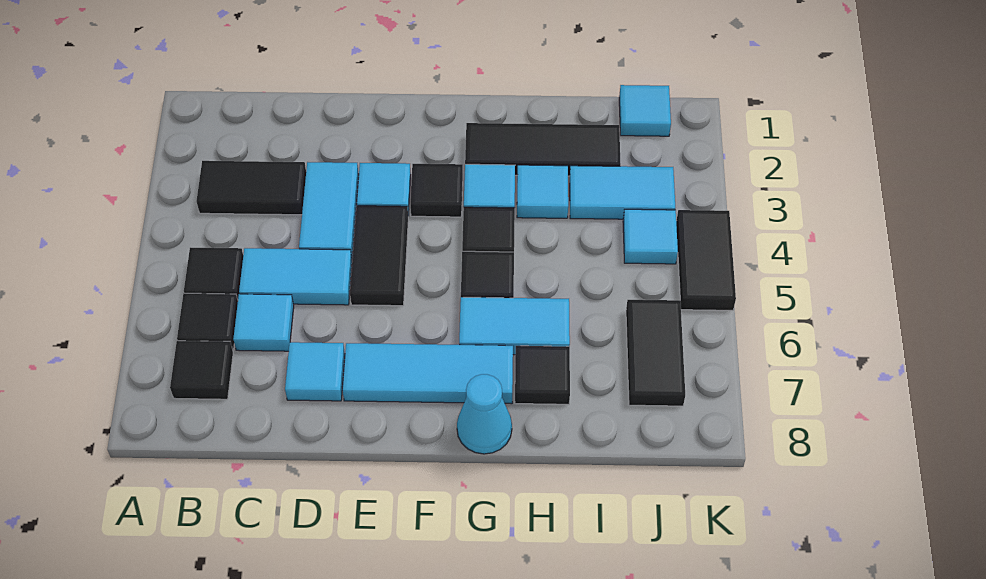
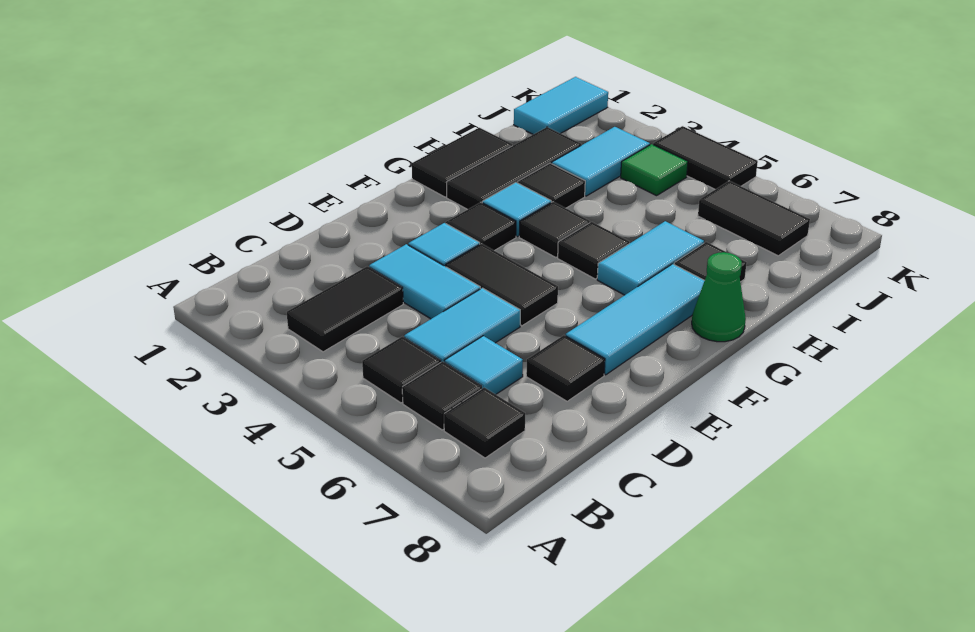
cyan tile D7 level 1 -> black tile D7 level 1
none -> black tile G1:H1 level 1
cyan cone G8 level 1 -> green cone G8 level 1
cyan tile H3 level 1 -> black tile H3 level 1
cyan tile J1 level 1 -> cyan tile J1:K1 level 1
cyan tile J4 level 1 -> green tile J4 level 1

